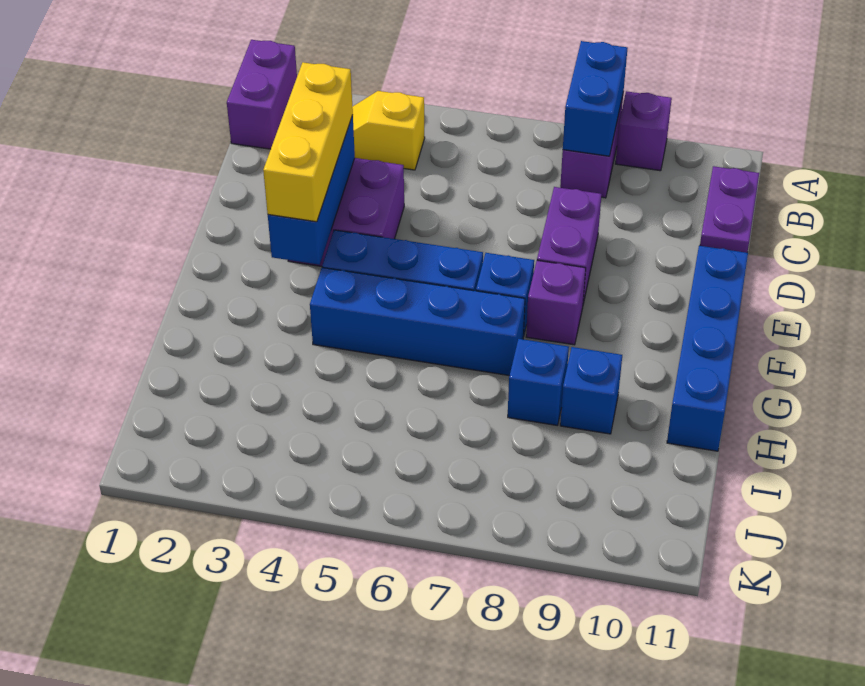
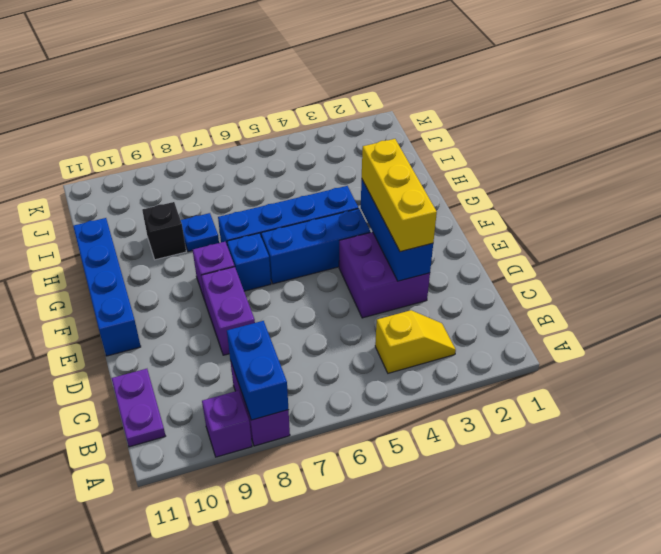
purple brick A1:B1 level 1 -> none
blue brick H8 level 1 -> blue plate H8 level 1
blue brick H9 level 1 -> black brick H9 level 1

